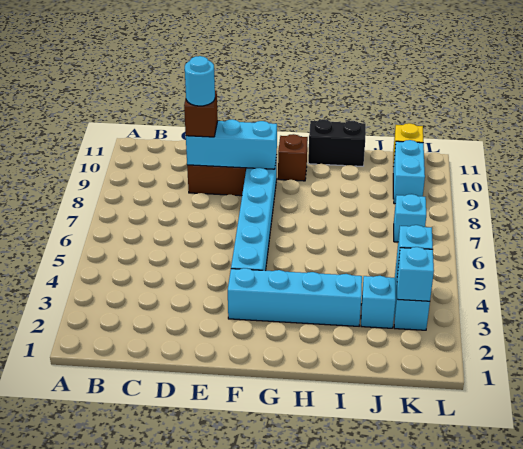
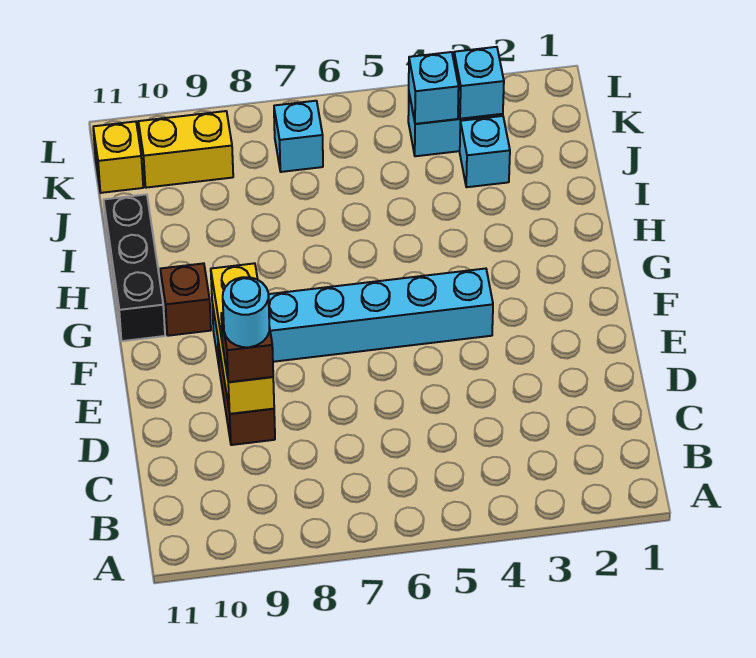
cyan brick D9:F9 level 2 -> yellow brick D9:F9 level 2
cyan brick F3:I3 level 1 -> none
black brick H11:I11 level 1 -> black brick G11:I11 level 1
cyan brick K9:K10 level 1 -> yellow brick K9:K10 level 1

